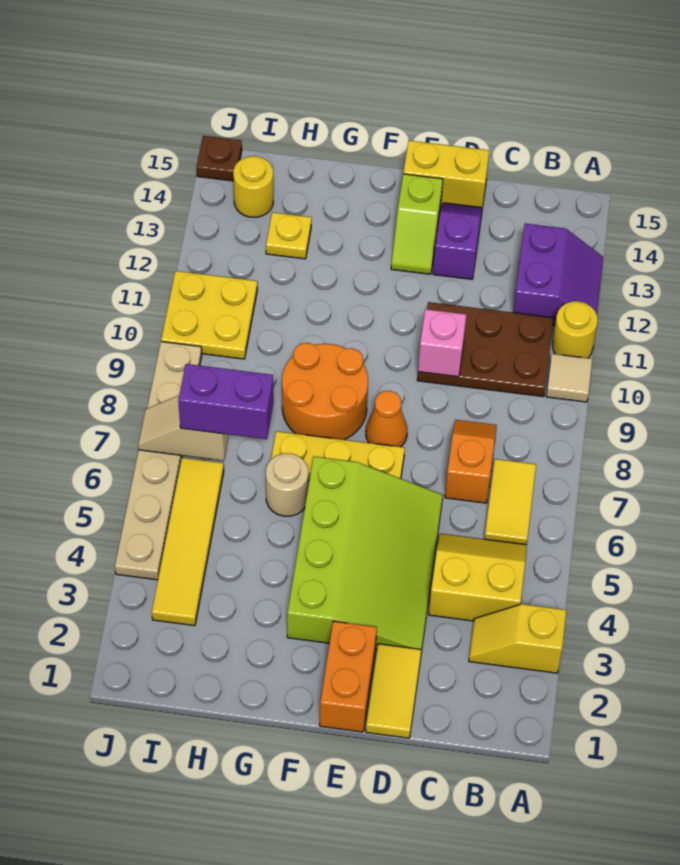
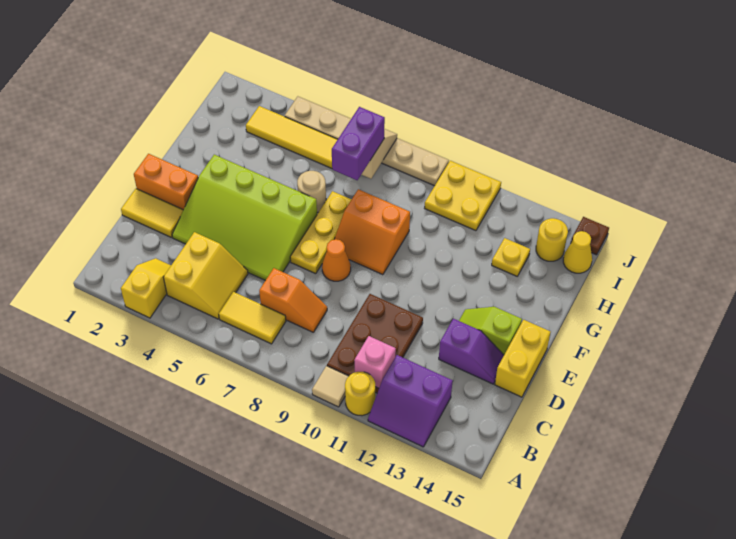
pink brick D10 level 2 -> pink brick B11 level 2
orange round brick F8:G9 level 1 -> orange slope F8:G9 level 1 top G
none -> yellow cone I15 level 1

